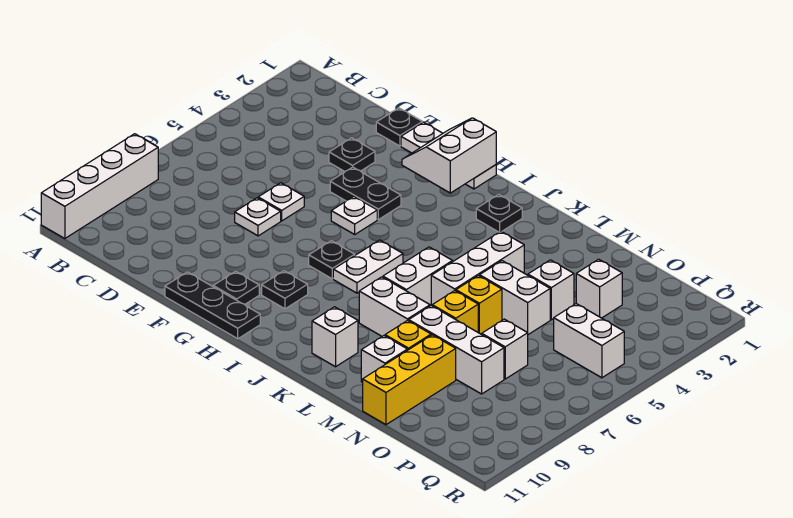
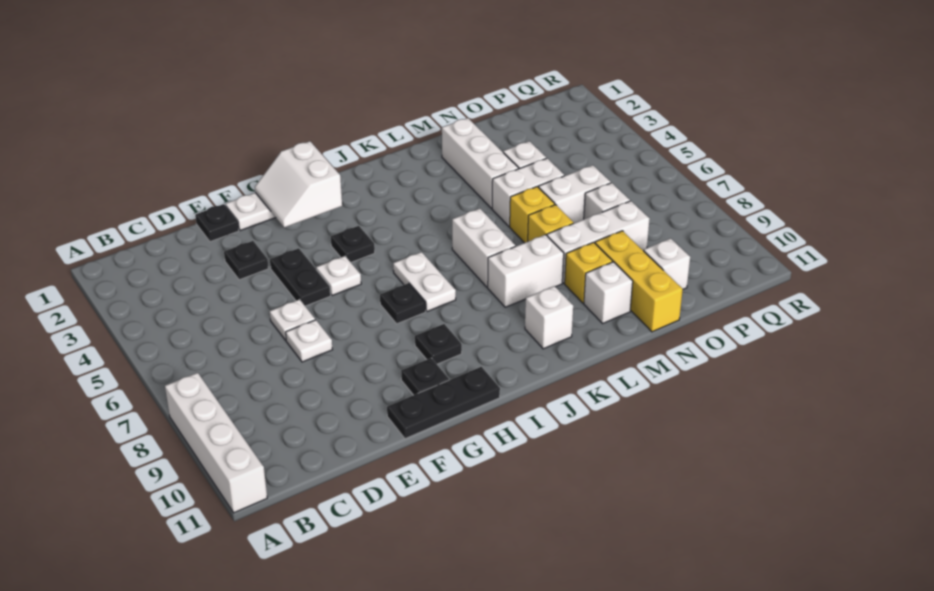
black plate F4:G4 level 1 -> black plate F4:F5 level 1
black plate J2 level 1 -> black plate H4 level 1
white brick L4:L6 level 1 -> white brick M2:M4 level 1
white brick O3 level 1 -> white brick O10 level 1
white brick P5:Q5 level 1 -> white brick N6:O6 level 1

